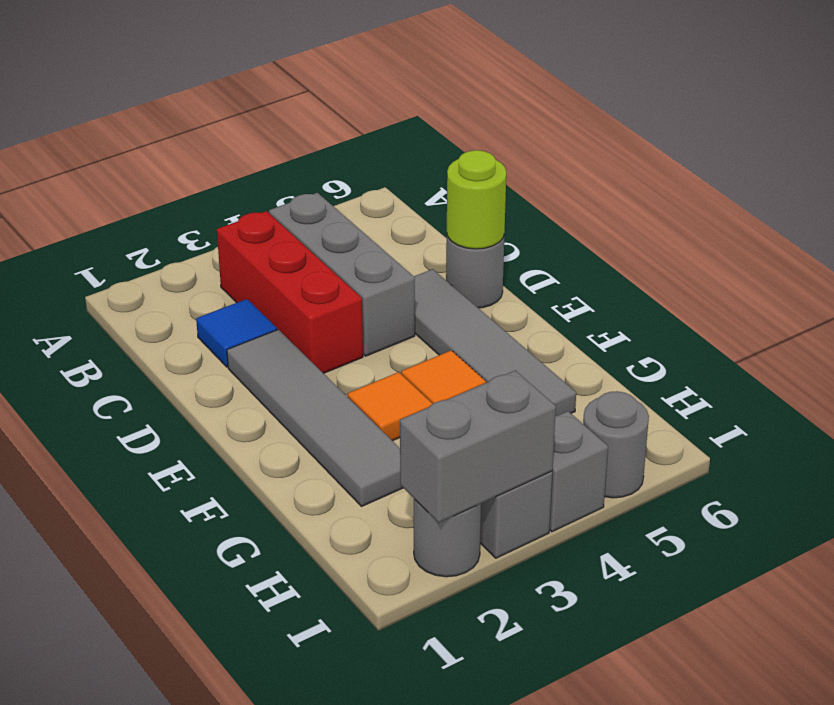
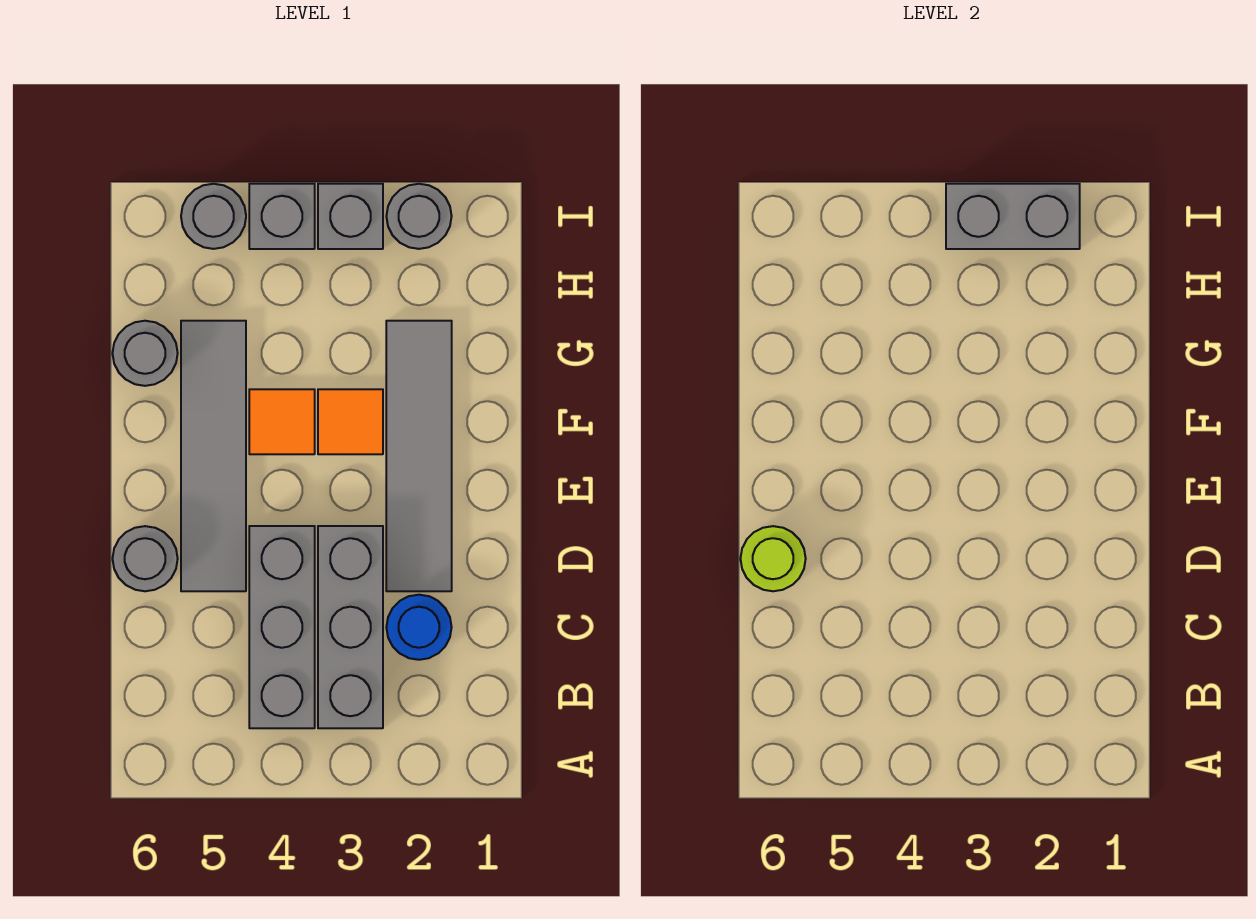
red brick B3:D3 level 1 -> grey brick B3:D3 level 1
blue tile C2 level 1 -> blue round brick C2 level 1
none -> grey round brick G6 level 1

